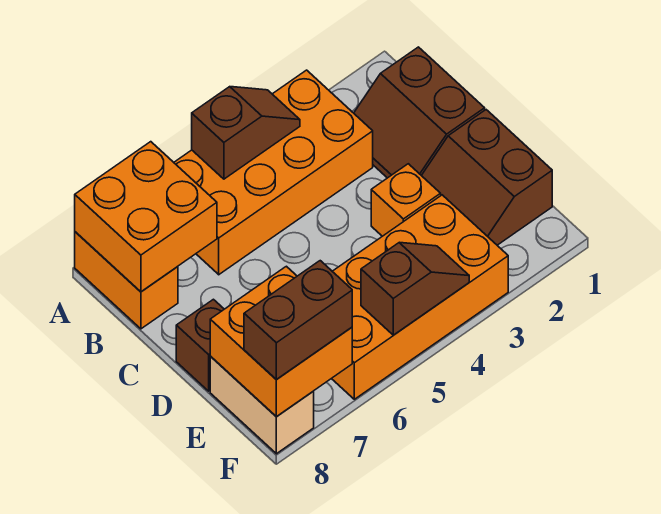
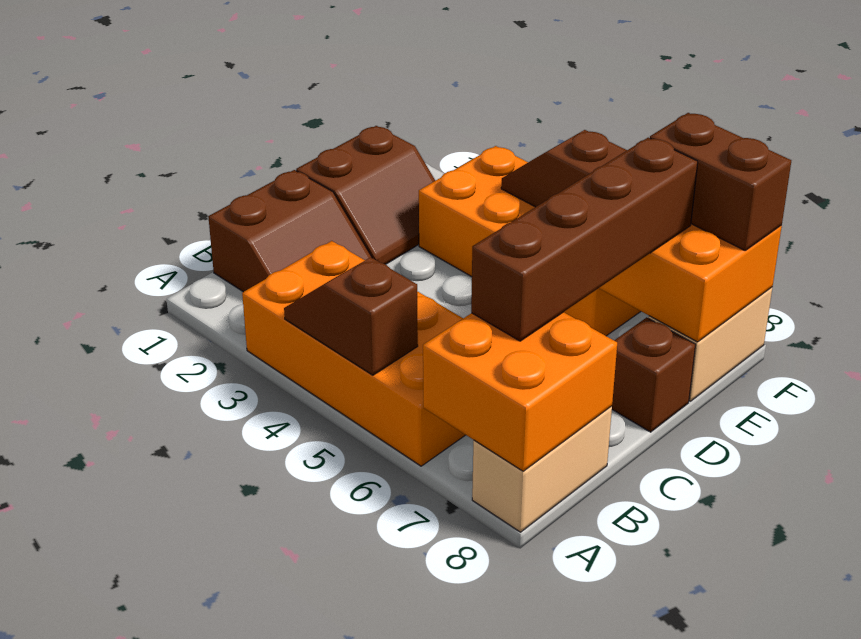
orange brick A8:B8 level 1 -> tan brick A8:B8 level 1
none -> brown brick B7:E7 level 3
orange brick D3 level 1 -> none

